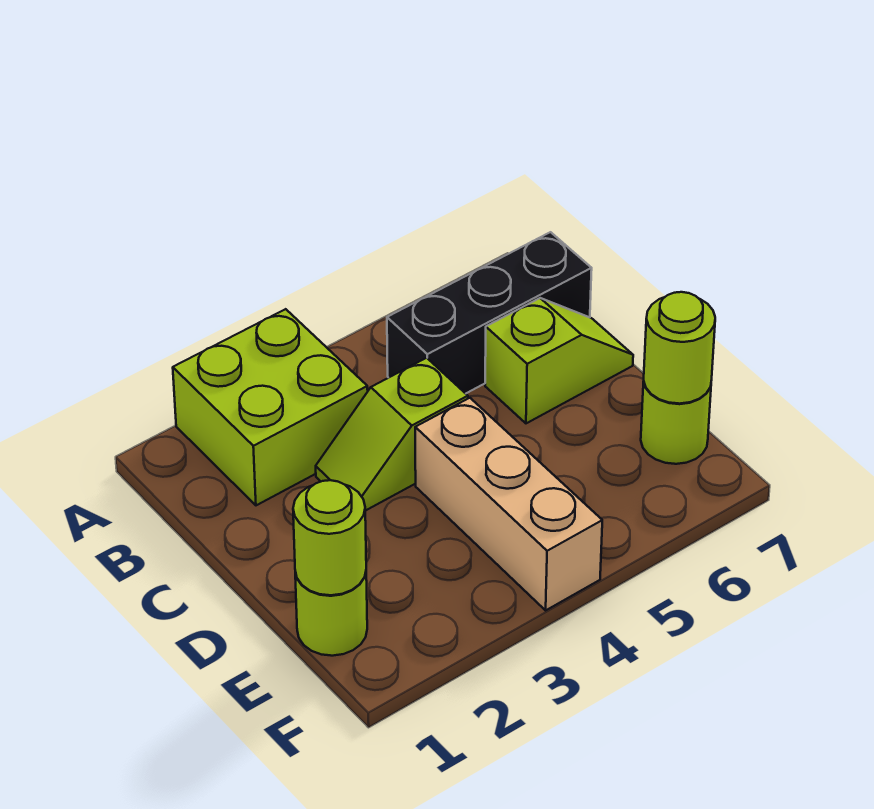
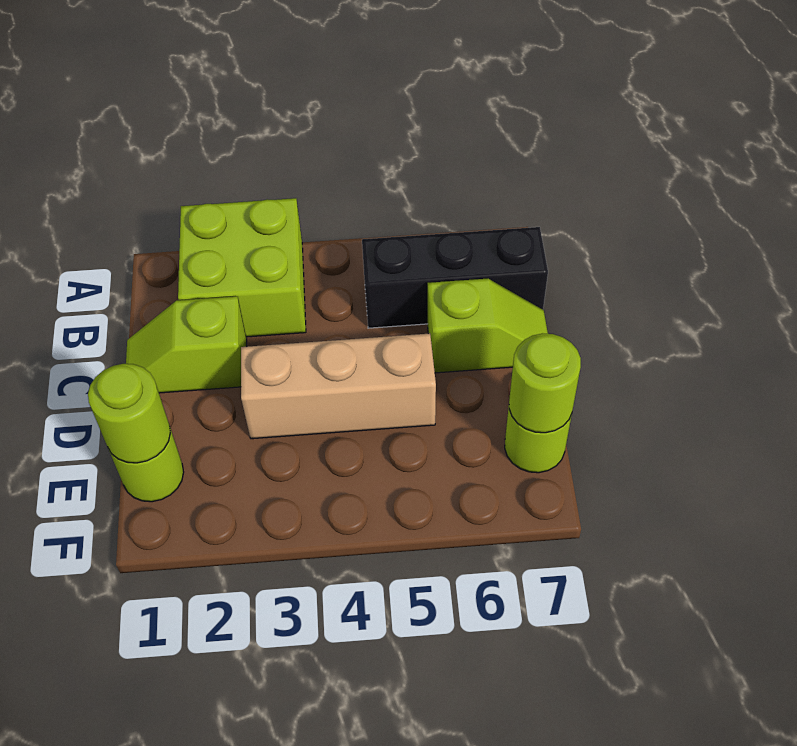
lime slope C3:C4 level 1 top 4 -> lime slope C1:C2 level 1 top 2
tan brick D4:F4 level 1 -> tan brick D3:D5 level 1

